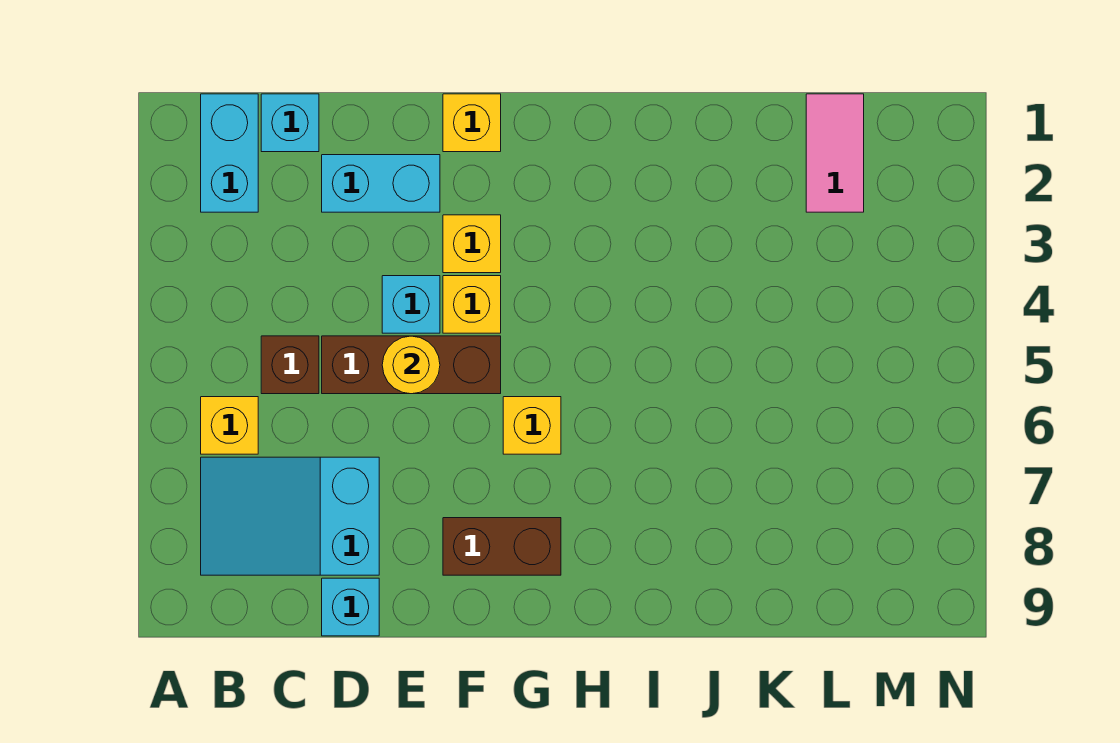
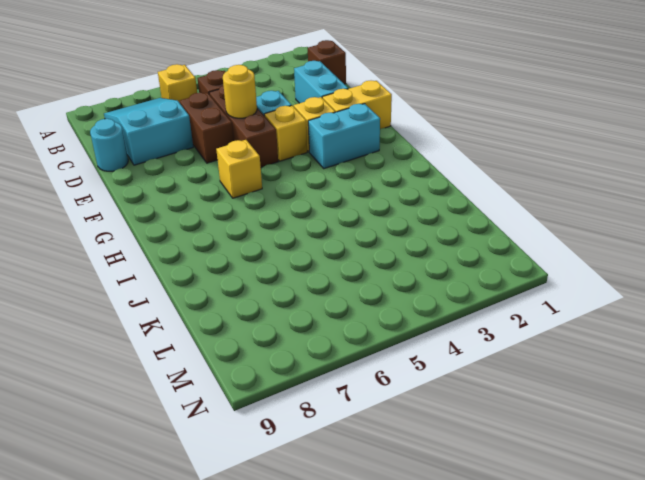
cyan brick B1:B2 level 1 -> cyan brick G2:G3 level 1
cyan brick C1 level 1 -> brown brick C1 level 1
cyan brick D9 level 1 -> cyan round brick D9 level 1
yellow brick F1 level 1 -> yellow brick F1:F2 level 1
brown brick F8:G8 level 1 -> brown brick D6:E6 level 1
pink tile L1:L2 level 1 -> none

